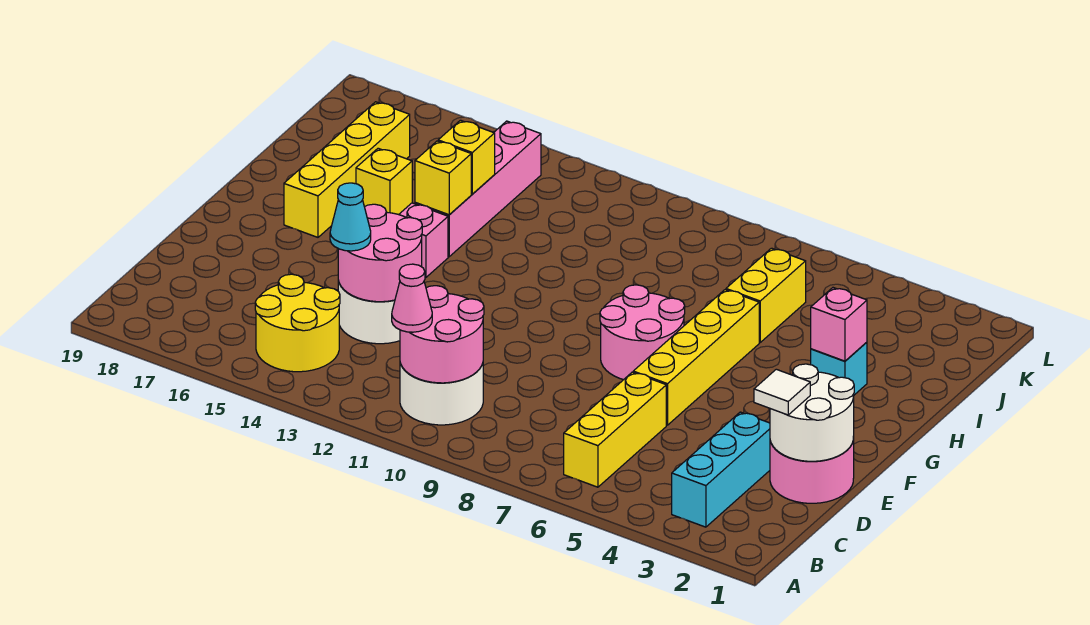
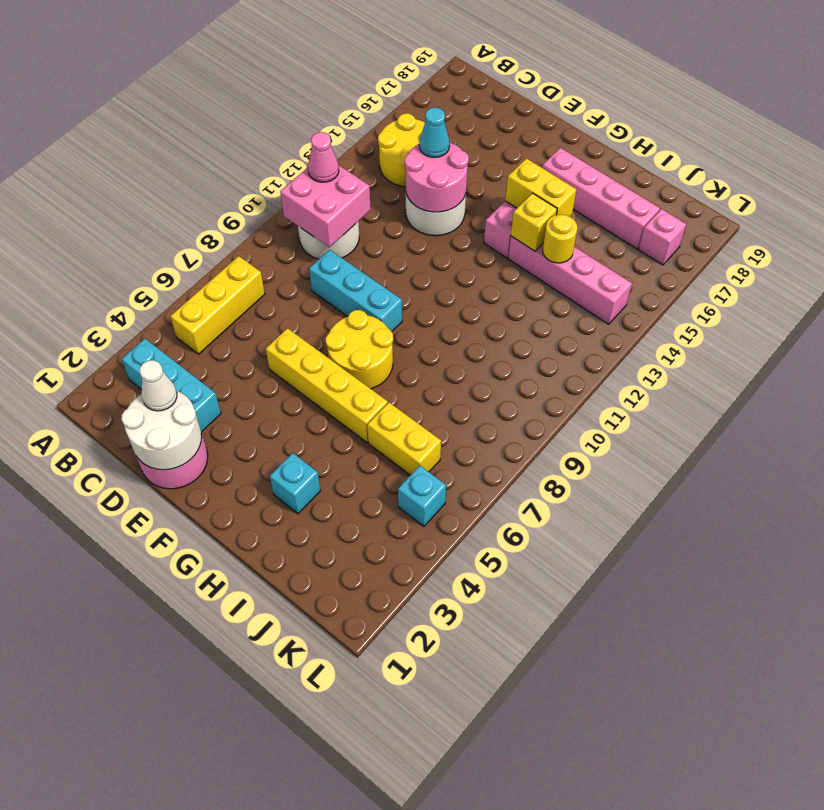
yellow brick B6:D6 level 1 -> yellow brick B5:B7 level 1
pink round brick B10:C11 level 2 -> pink brick B10:C11 level 2
white tile D2 level 3 -> white cone D2 level 3
none -> cyan brick D9:F9 level 1
pink round brick F7:G8 level 1 -> yellow round brick F7:G8 level 1
yellow brick G15 level 2 -> yellow brick G15:H15 level 2
yellow brick G17:J17 level 1 -> pink brick G17:J17 level 1
pink brick H3 level 2 -> pink brick K17 level 1
yellow brick I14 level 2 -> yellow round brick I14 level 2
none -> cyan brick K5 level 1

